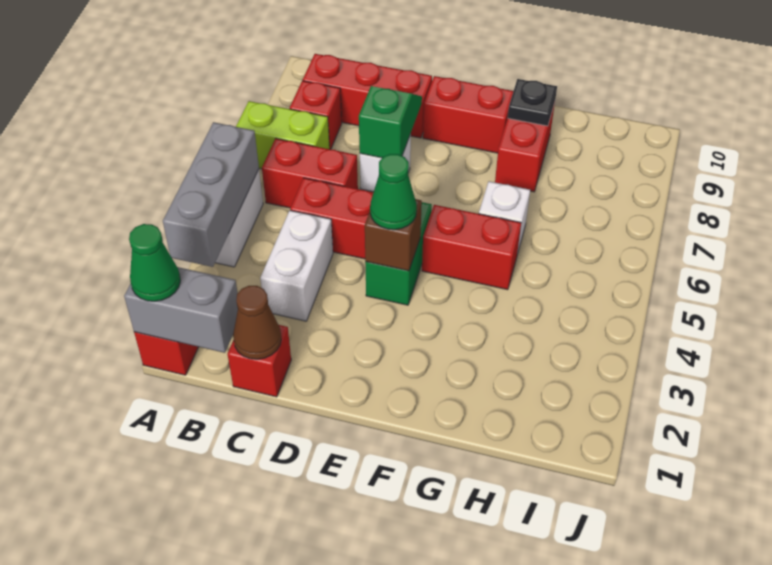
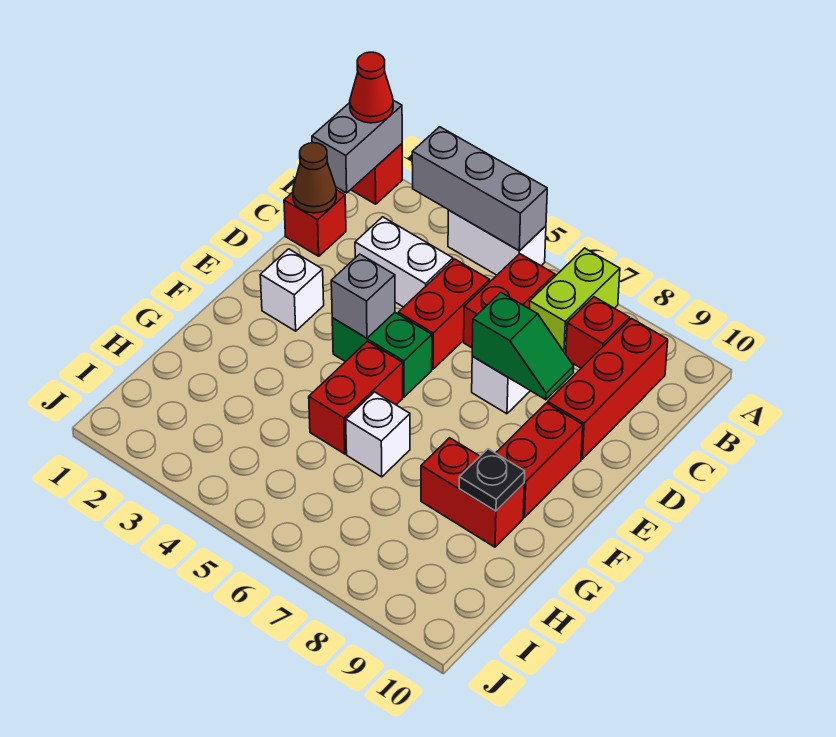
green cone A1 level 3 -> red cone A1 level 3
none -> white brick E2 level 1
brown brick E4 level 2 -> grey brick E4 level 2
green cone E4 level 3 -> none

